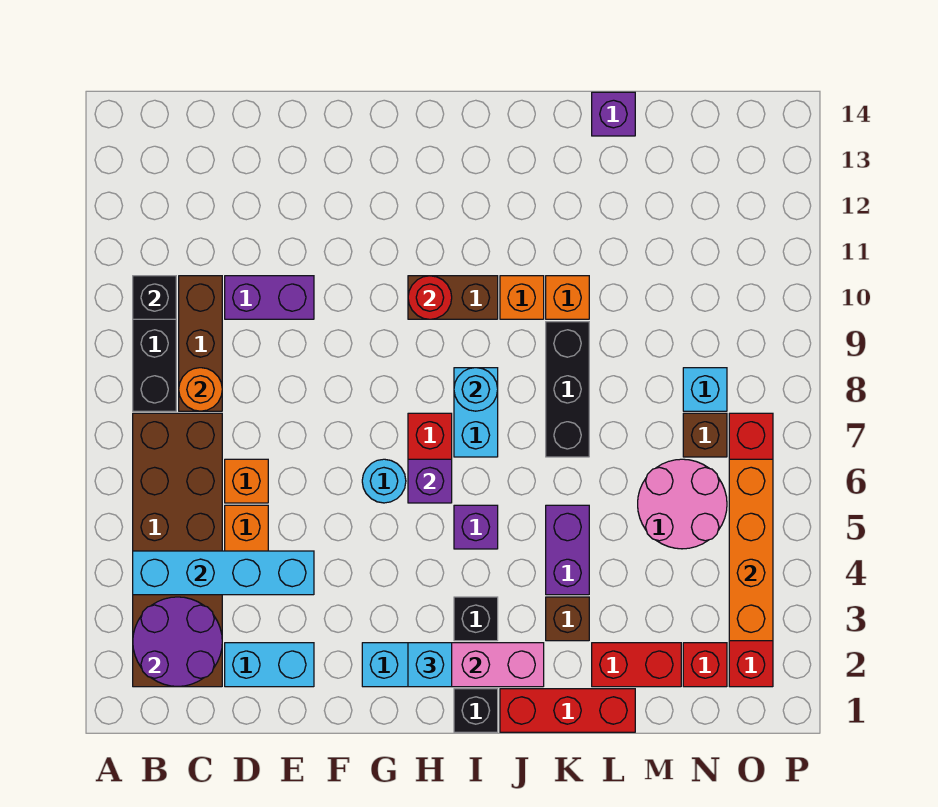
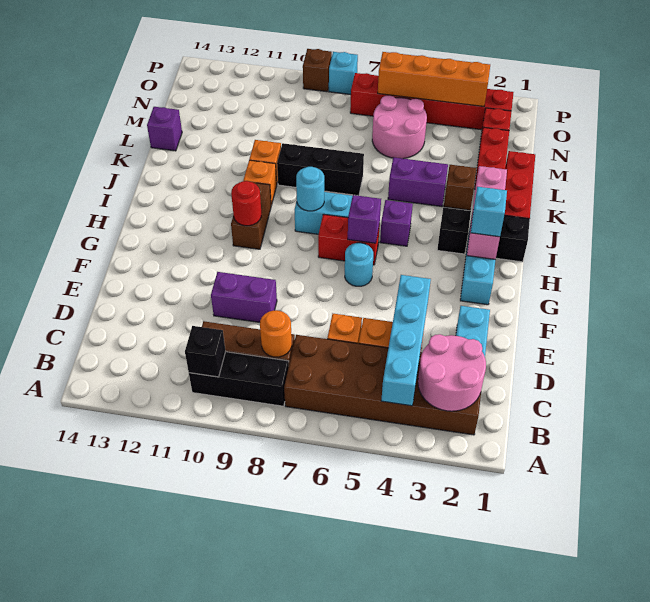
purple round brick B2:C3 level 2 -> pink round brick B2:C3 level 2
purple brick D10:E10 level 1 -> purple brick E9:E10 level 1
brown brick N7 level 1 -> brown brick P9 level 1
cyan brick N8 level 1 -> cyan brick P8 level 1

